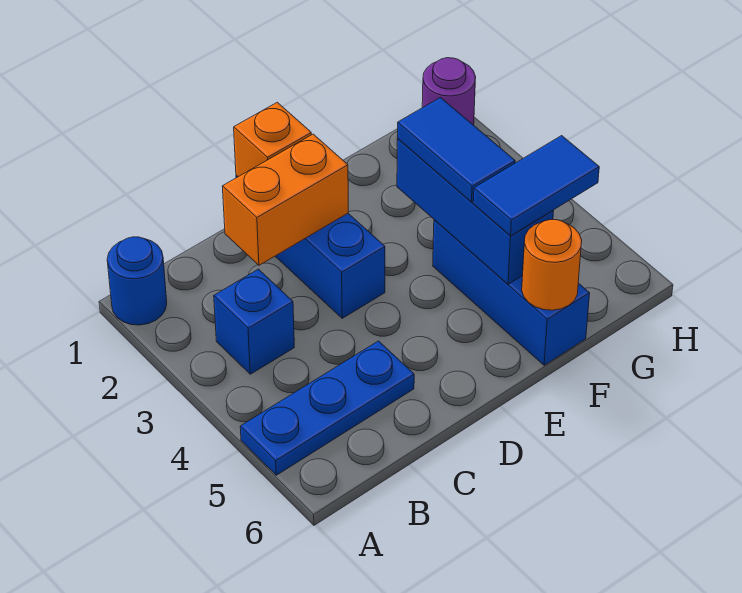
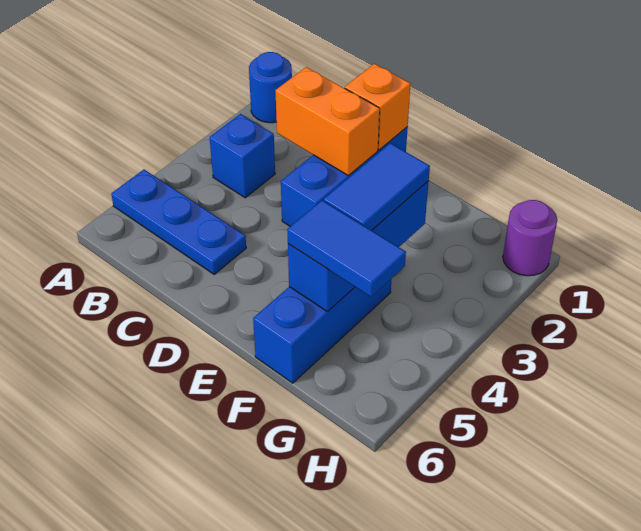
orange round brick F6 level 2 -> none

